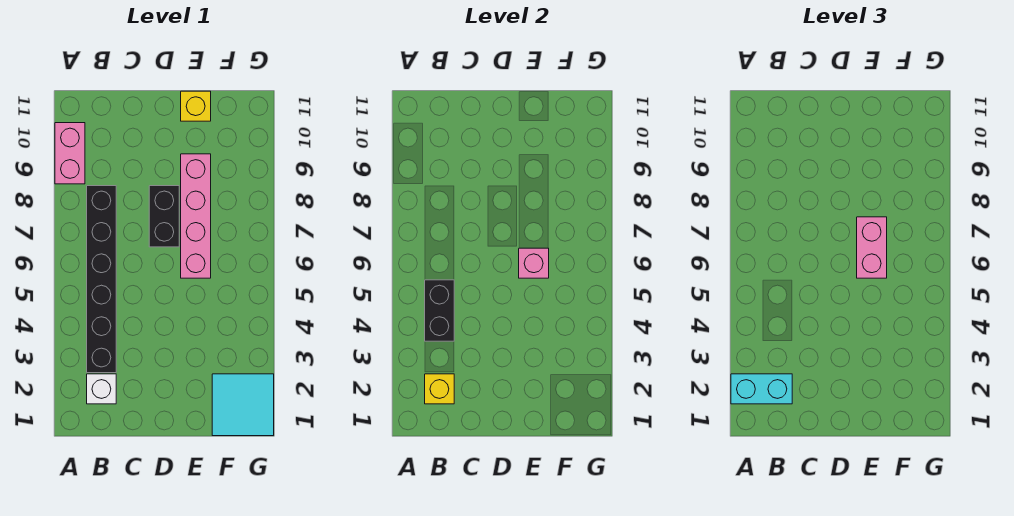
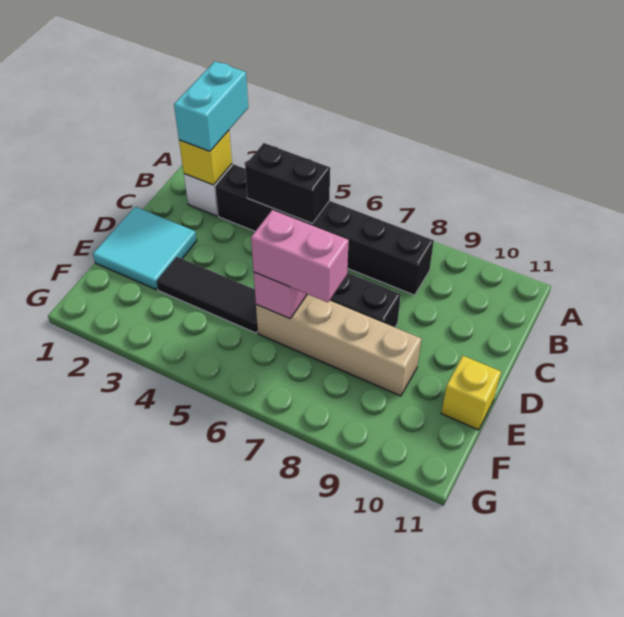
pink brick A9:A10 level 1 -> none
none -> black tile E3:E5 level 1
pink brick E6:E9 level 1 -> tan brick E6:E9 level 1
cyan tile F1:G2 level 1 -> cyan tile D1:E2 level 1

